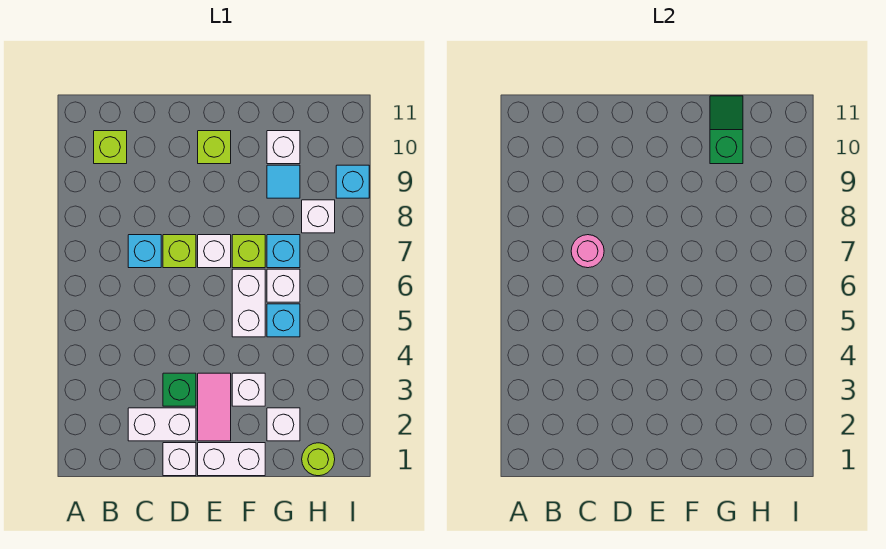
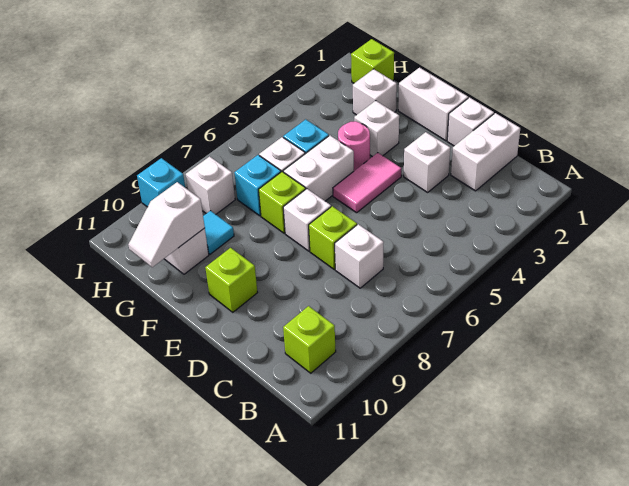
white brick C2:D2 level 1 -> white brick C1:C2 level 1
cyan brick C7 level 1 -> white brick C7 level 1
pink round brick C7 level 2 -> pink round brick F4 level 1
green brick D3 level 1 -> white brick D3 level 1
pink tile E2:E3 level 1 -> pink tile E4:E5 level 1
green slope G10:G11 level 2 top 10 -> white slope G10:G11 level 2 top 10
lime round brick H1 level 1 -> lime brick H1 level 1

